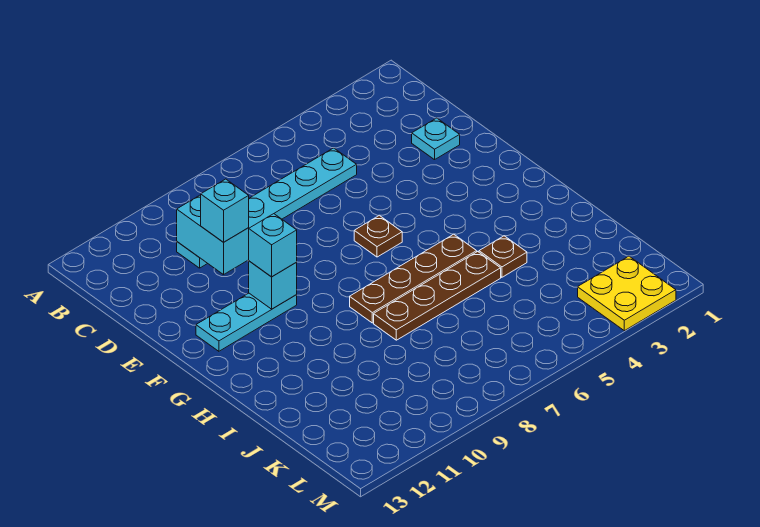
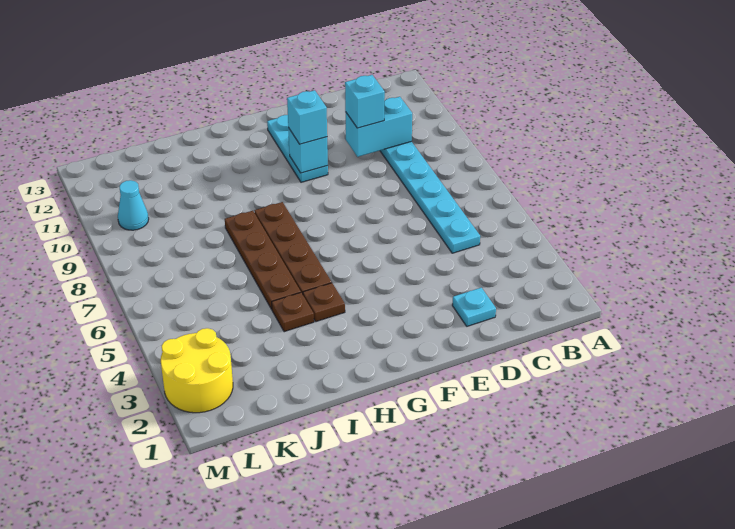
brown plate F6 level 1 -> brown plate H4 level 1
yellow plate L2:M3 level 1 -> yellow round brick L2:M3 level 1
none -> cyan cone L10 level 1

